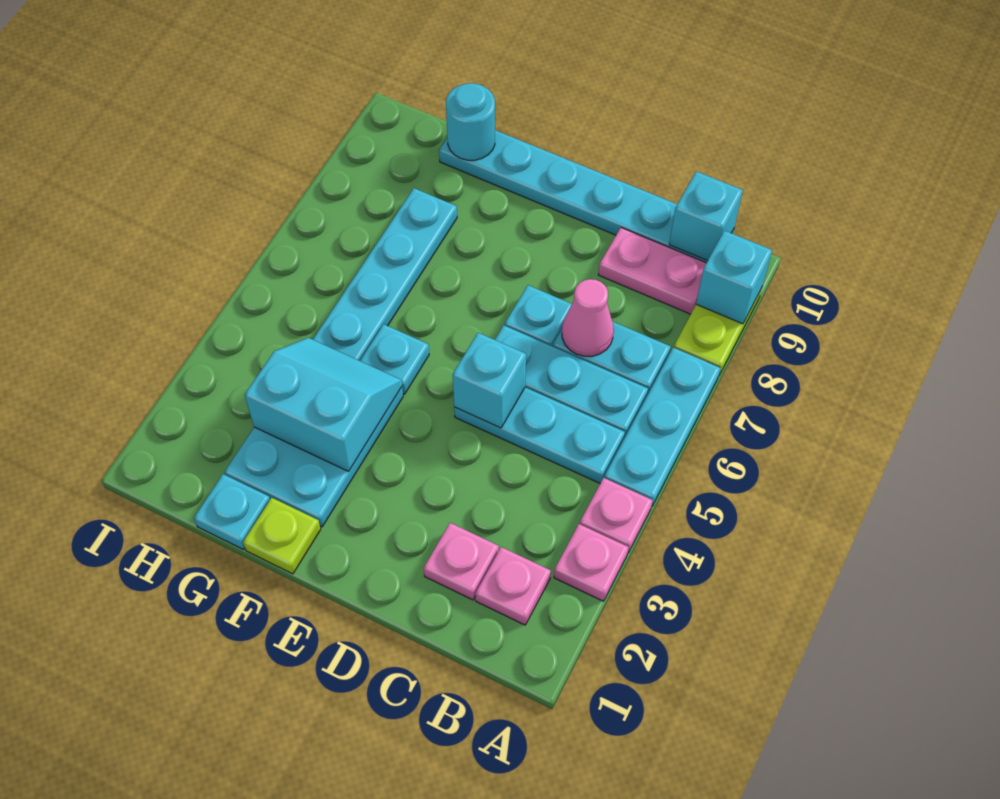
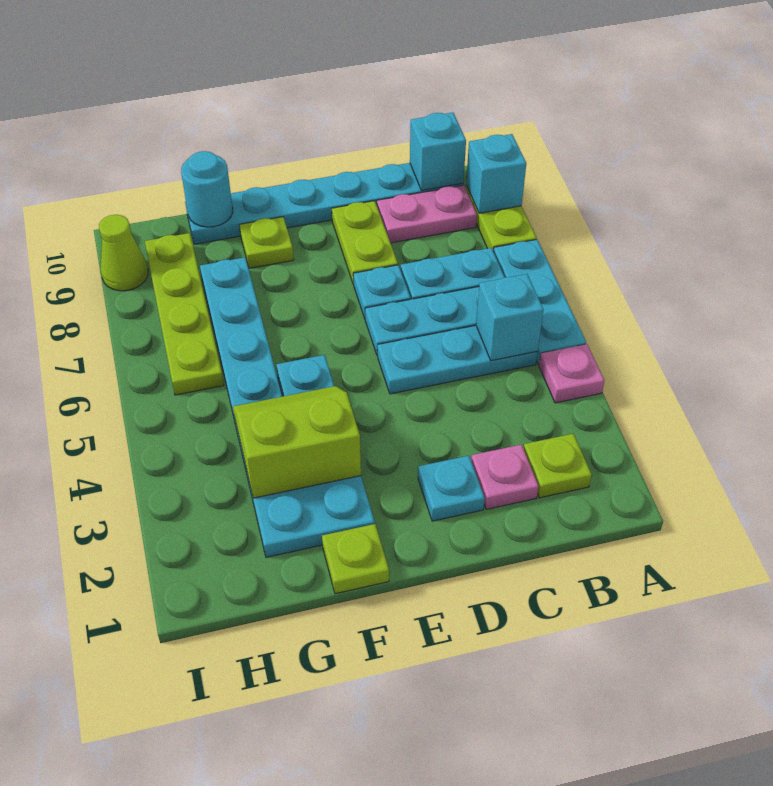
pink plate A3 level 1 -> none
pink plate B2 level 1 -> lime plate B2 level 1
pink cone C7 level 2 -> none
cyan brick D5 level 2 -> cyan brick B5 level 2
none -> lime plate D8:D9 level 1
cyan slope F3:G4 level 2 top 3 -> lime slope F3:G4 level 2 top 3
none -> lime plate F9 level 1
cyan plate G1 level 1 -> cyan plate D2 level 1
none -> lime plate H6:H9 level 1
none -> lime cone I9 level 1

